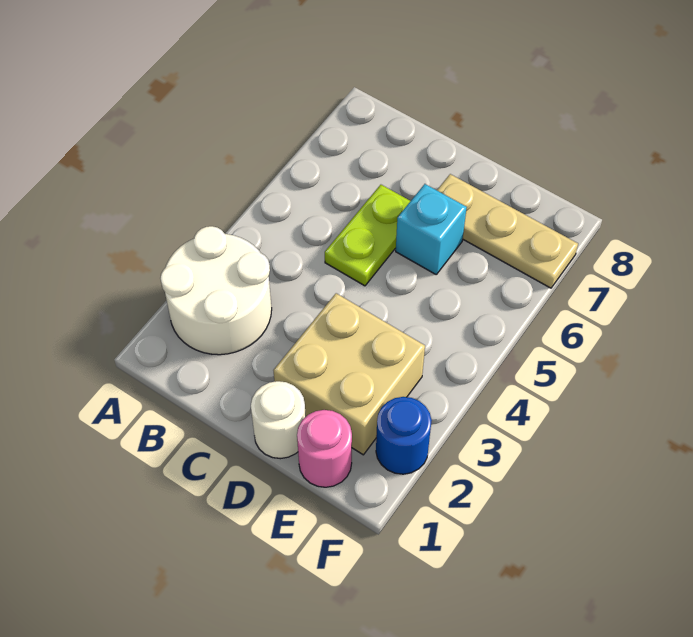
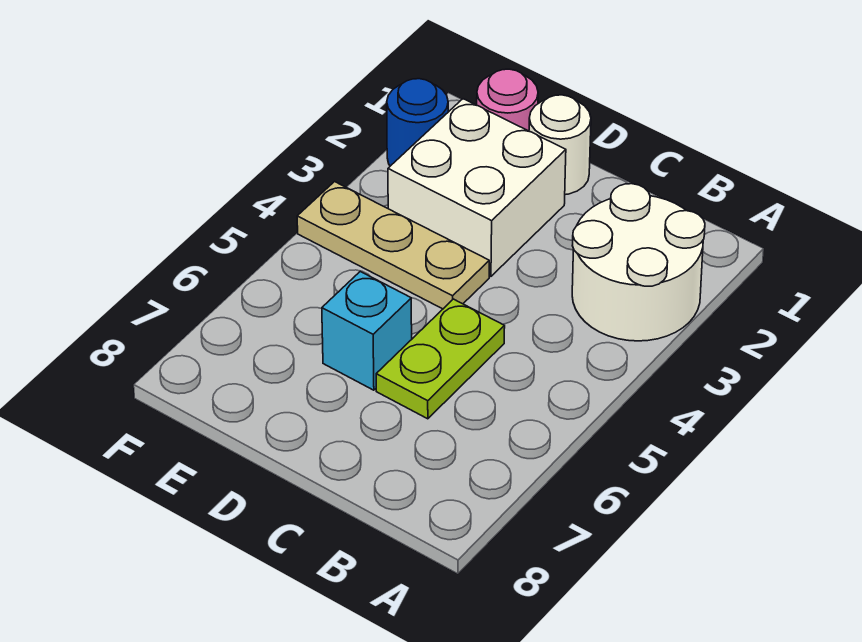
tan brick D2:E3 level 1 -> white brick D2:E3 level 1
tan plate D7:F7 level 1 -> tan plate D4:F4 level 1

